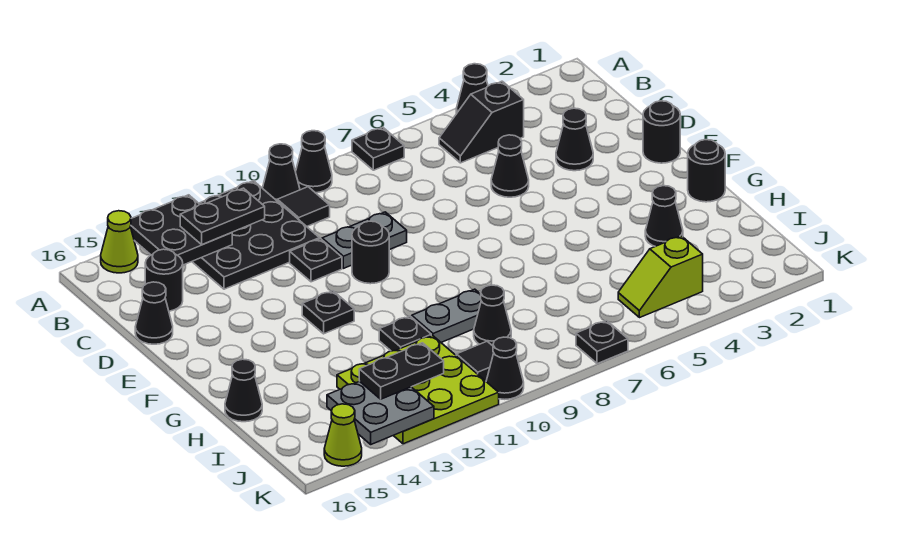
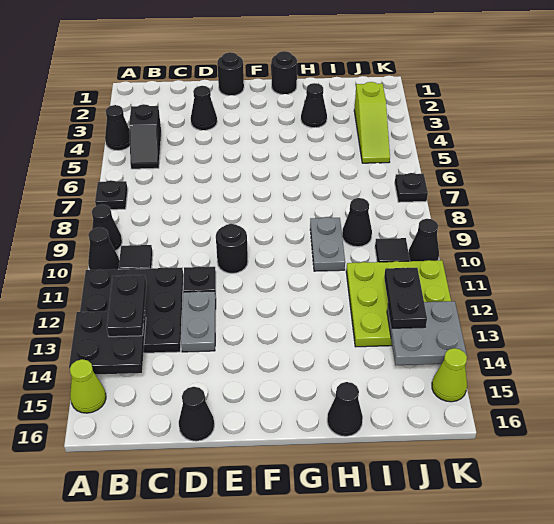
black round brick C15 level 1 -> none
black cone D5 level 1 -> none
grey plate D9:D10 level 1 -> grey plate D12:D13 level 1
black plate F12 level 1 -> none
black plate H11 level 1 -> none
lime slope J4:J5 level 1 top 4 -> lime slope J3:J5 level 1 top 3

